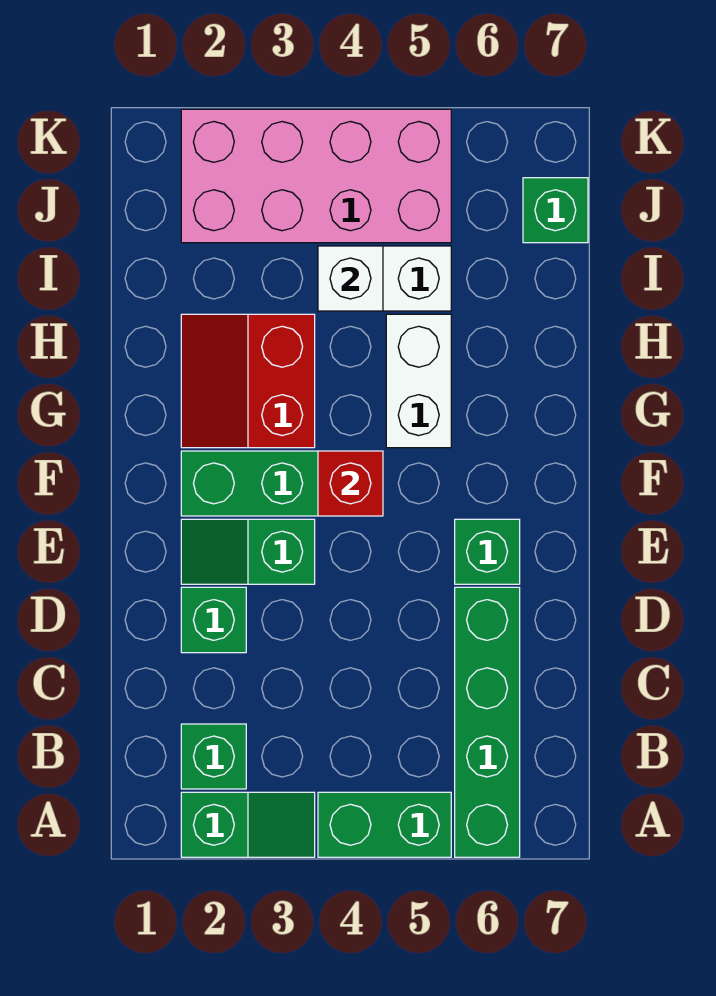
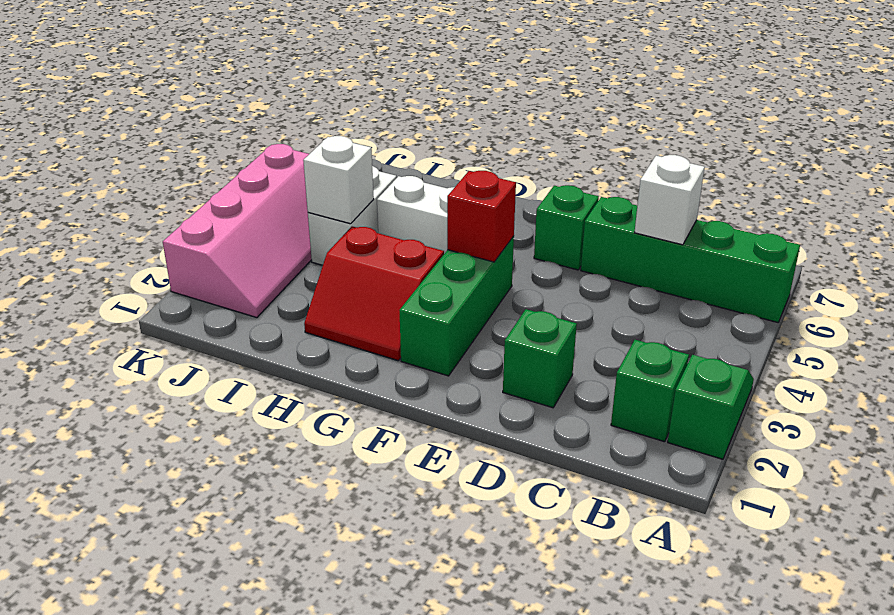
green brick A4:A5 level 1 -> none
none -> white brick C6 level 2
green slope E2:E3 level 1 top 3 -> none
pink brick J2:K5 level 1 -> pink slope J2:K5 level 1 top K
green brick J7 level 1 -> none

